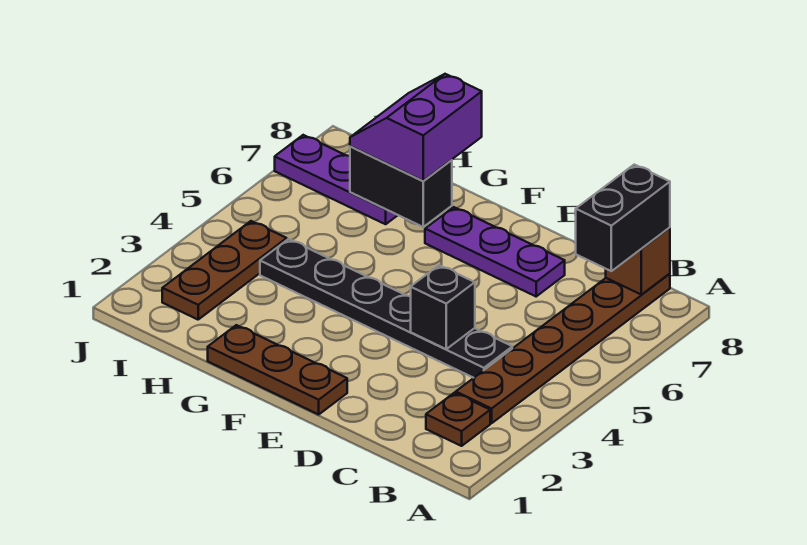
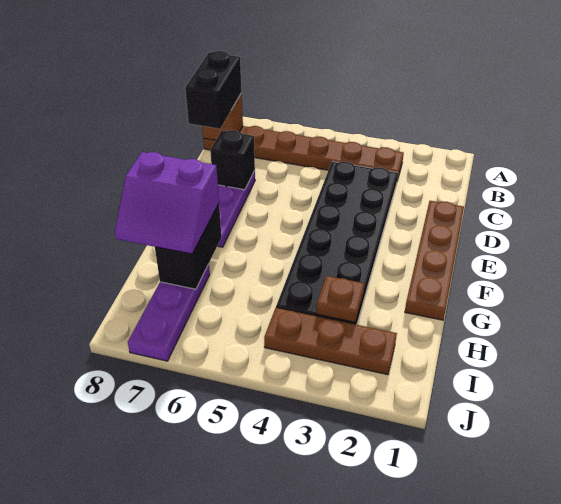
brown plate B2 level 1 -> brown plate H3 level 2
black brick B7:B8 level 3 -> black brick B8:C8 level 3
black plate C4:H4 level 1 -> black plate C3:H4 level 1
black brick D4 level 2 -> black brick D7 level 2
brown plate E1:G1 level 1 -> brown plate D1:G1 level 1

